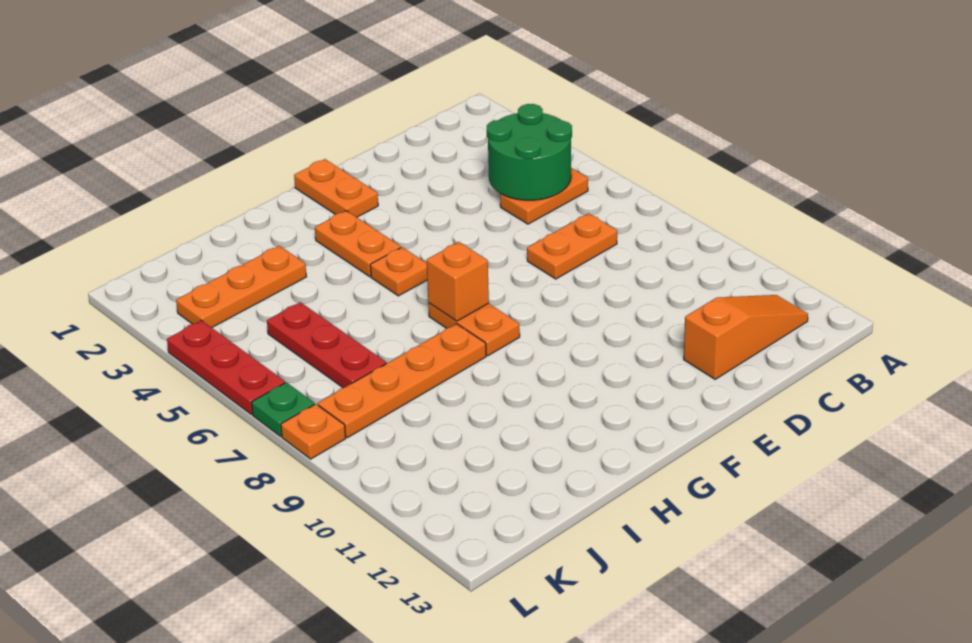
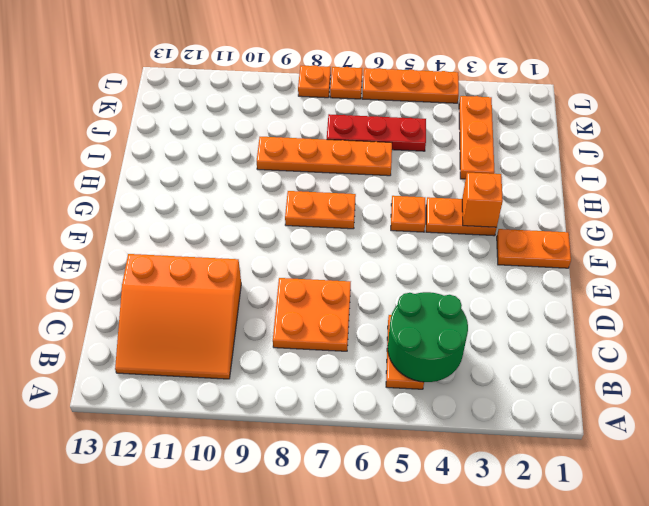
orange slope B12:D12 level 1 top D -> orange slope B10:D12 level 1 top D
orange plate C7:D7 level 1 -> orange plate C7:D8 level 1
orange brick G7 level 2 -> orange brick G3 level 2
orange plate H8:K8 level 1 -> orange plate I6:I9 level 1
red plate L4:L6 level 1 -> orange plate L4:L6 level 1
green plate L7 level 1 -> orange plate L7 level 1

